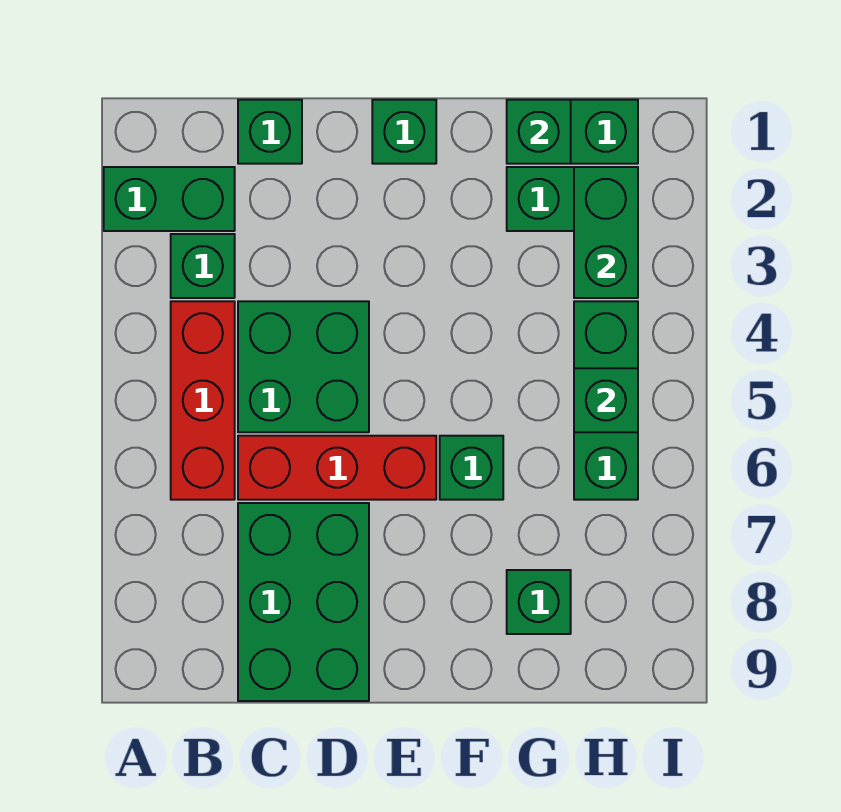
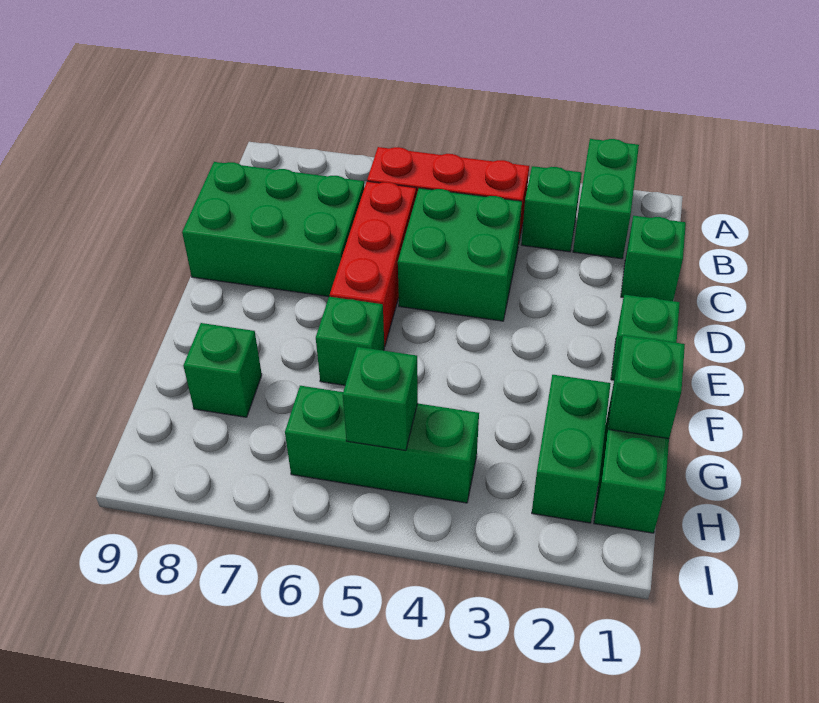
green brick H2:H3 level 2 -> none

